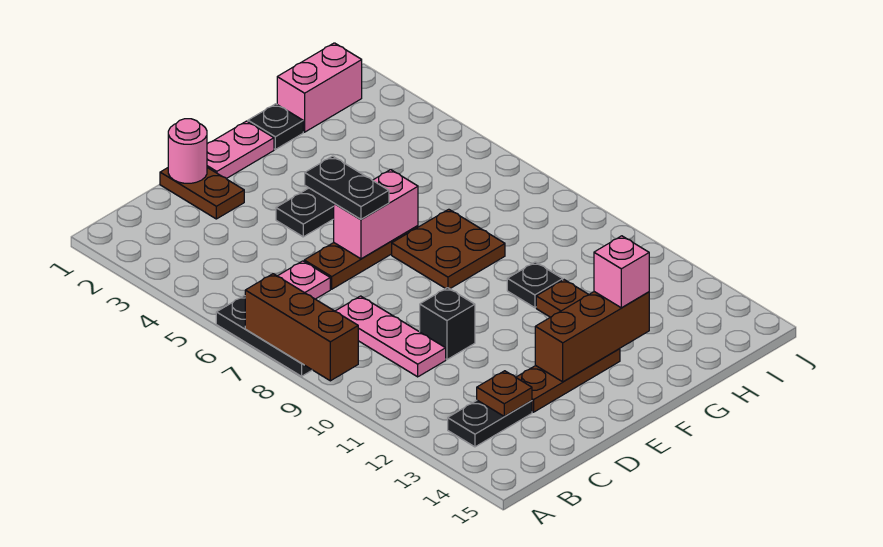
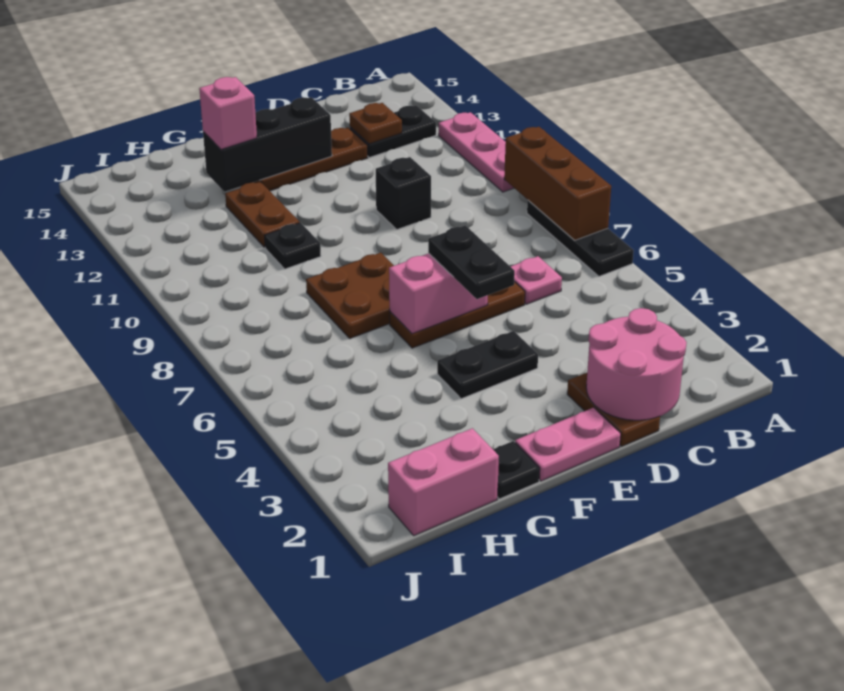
pink plate C8:C10 level 1 -> pink plate A10:A12 level 1
pink round brick D1 level 2 -> pink round brick C1:D2 level 2
brown brick E13:G13 level 2 -> black brick E13:G13 level 2

